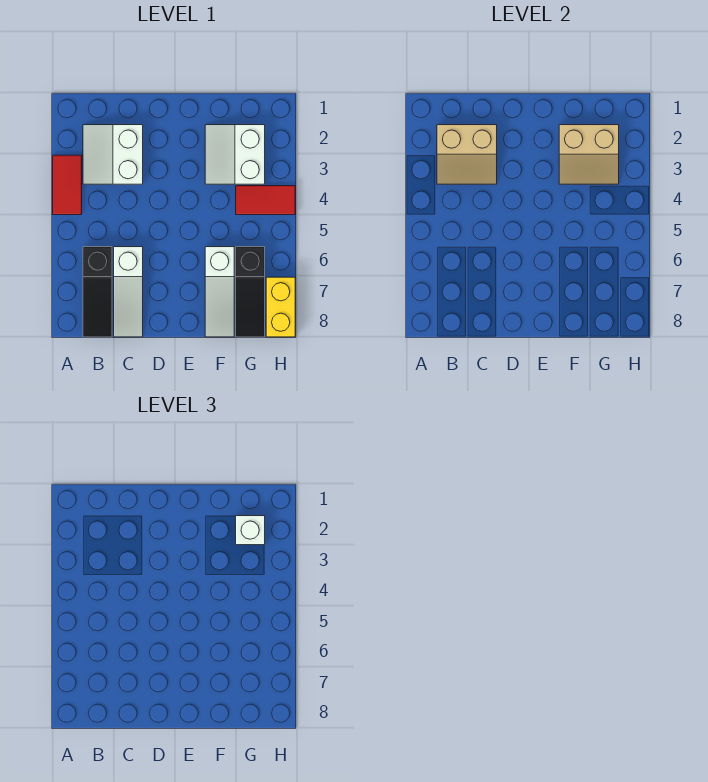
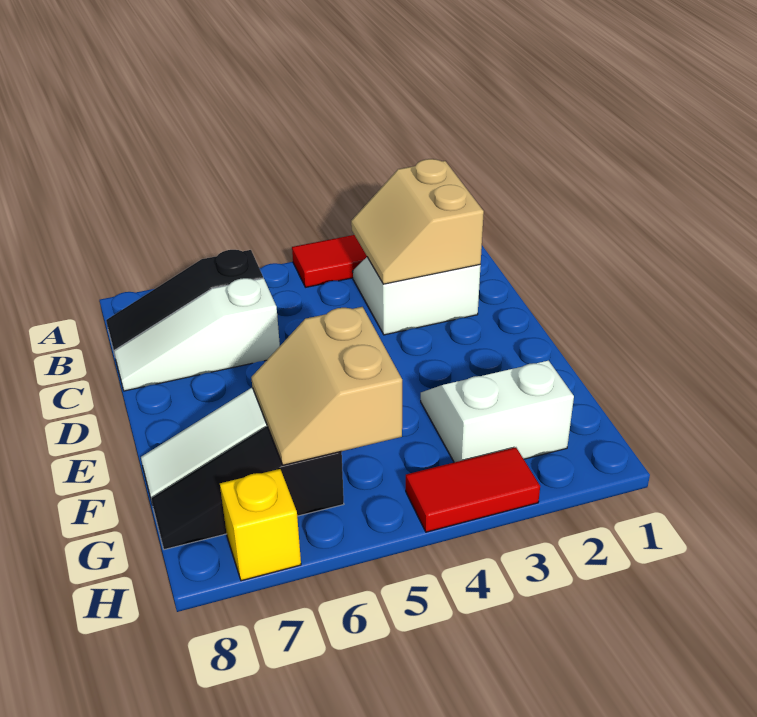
tan slope F2:G3 level 2 top 2 -> tan slope F5:G6 level 2 top 5
white brick G2 level 3 -> none
red tile G4:H4 level 1 -> red tile H3:H4 level 1
yellow brick H7:H8 level 1 -> yellow brick H7 level 1

